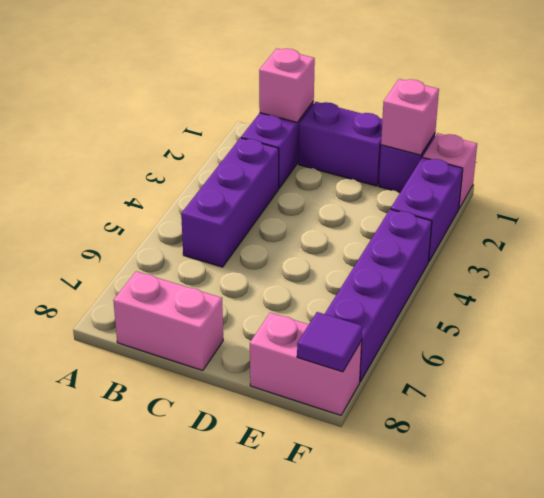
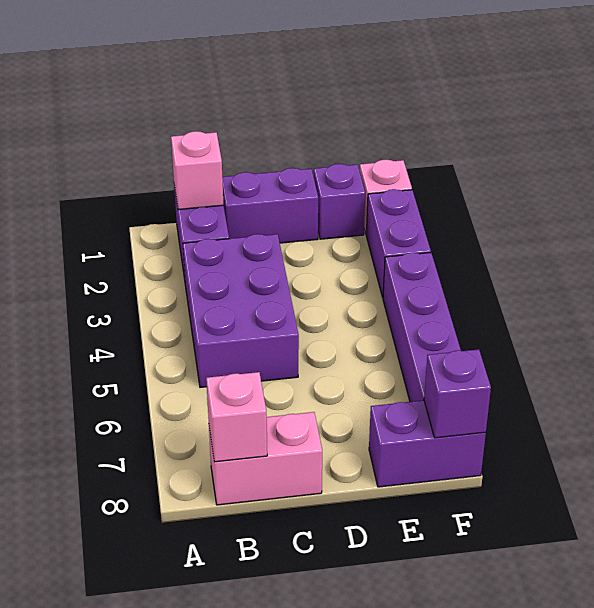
purple brick B3:B5 level 1 -> purple brick B3:C5 level 1
pink brick E1 level 2 -> pink brick B8 level 2
pink brick E8:F8 level 1 -> purple brick E8:F8 level 1
purple tile F8 level 2 -> purple brick F8 level 2

